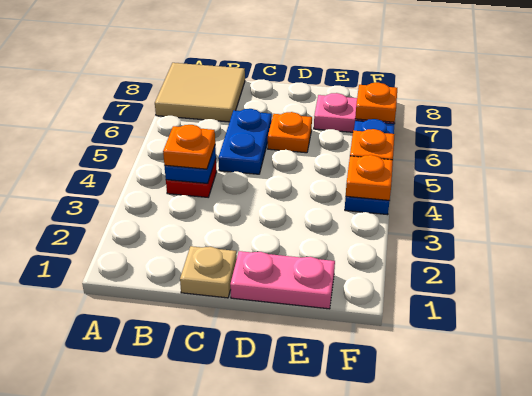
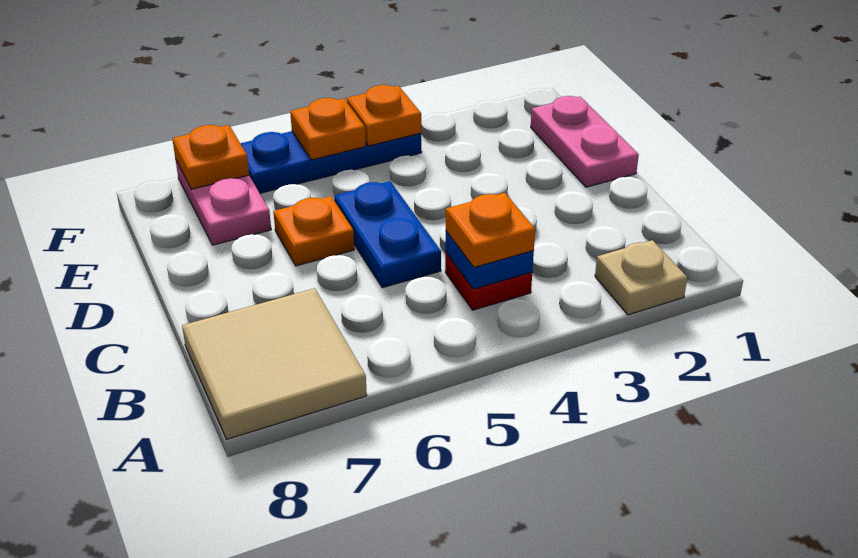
tan plate C1 level 1 -> tan plate A2 level 1
blue plate C5:C6 level 1 -> blue plate C5:D5 level 1

